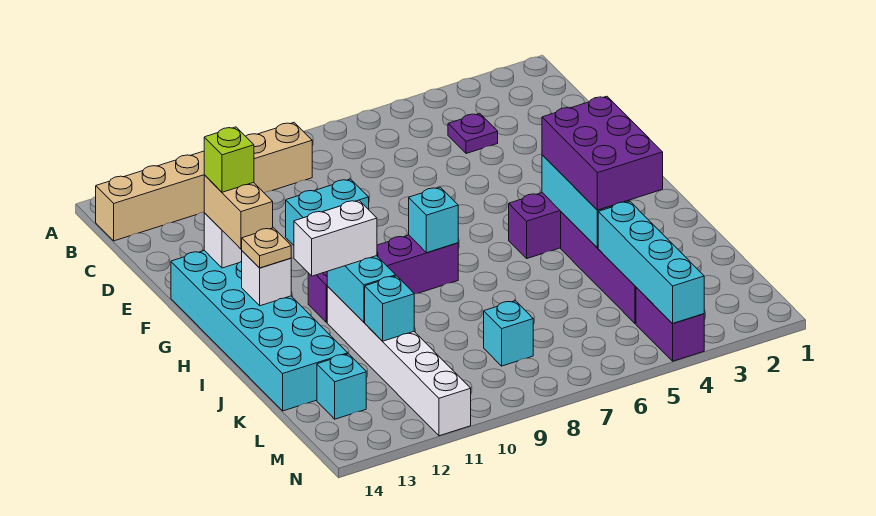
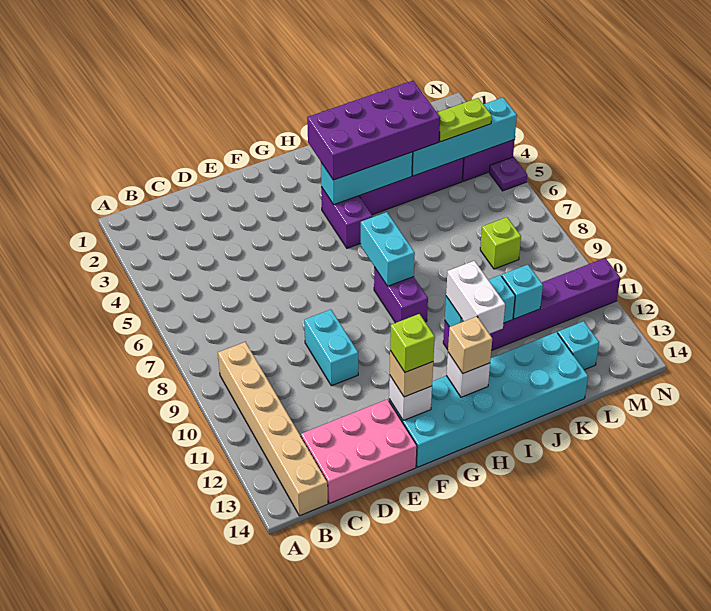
purple plate C4 level 1 -> purple plate N5 level 1
none -> pink brick C13:E14 level 1
tan brick F13:G13 level 3 -> tan brick F13 level 3
purple brick H3:J4 level 3 -> purple brick H3:K4 level 3
purple brick H8:H11 level 1 -> purple brick H8:H9 level 1
cyan brick H8 level 2 -> cyan brick H7:H8 level 2
tan plate H13 level 3 -> tan brick H13 level 3
white brick I11:N11 level 1 -> purple brick I11:N11 level 1
none -> lime plate L4:M4 level 3
cyan brick L8 level 1 -> lime brick L8 level 1

